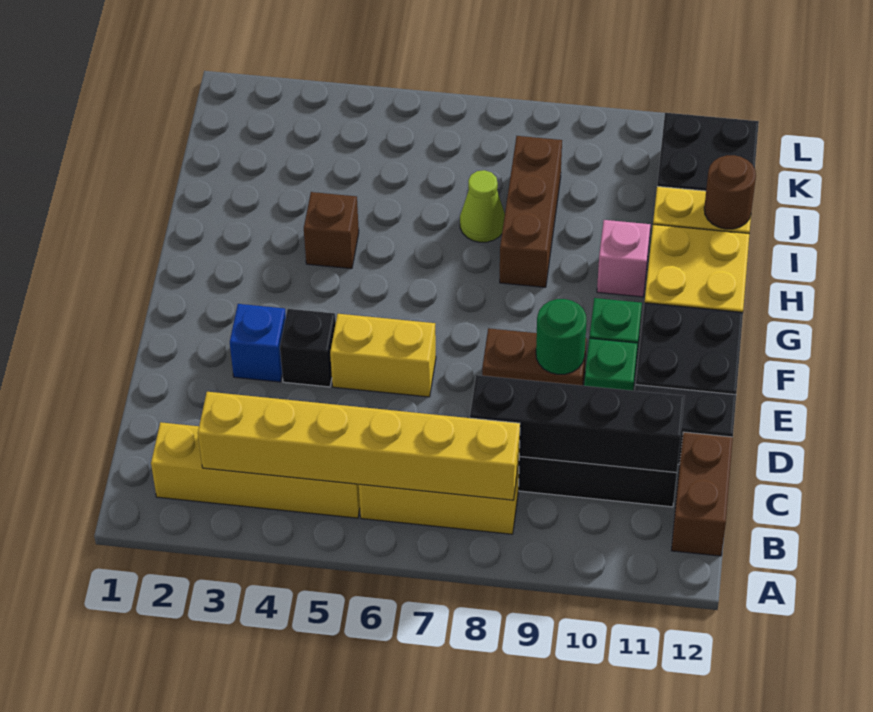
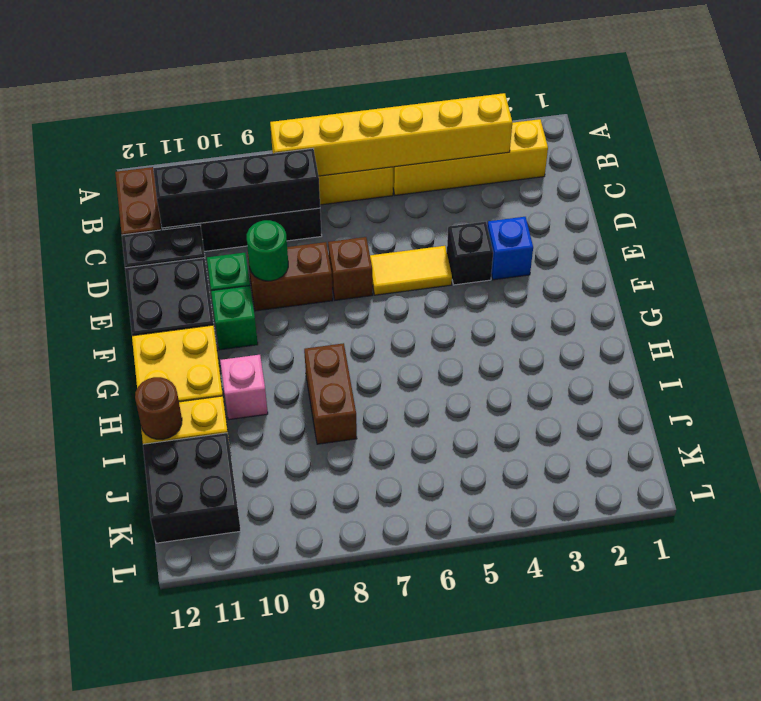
yellow brick E5:E6 level 1 -> yellow tile E5:E6 level 1
brown brick H4 level 1 -> brown brick E7 level 1
brown brick H8:J8 level 1 -> brown brick H8:I8 level 1
lime cone I7 level 1 -> none

